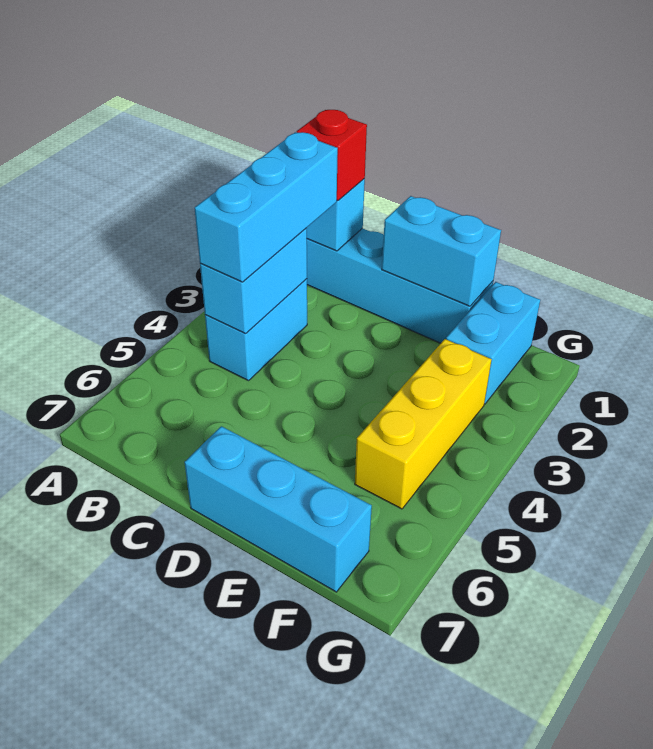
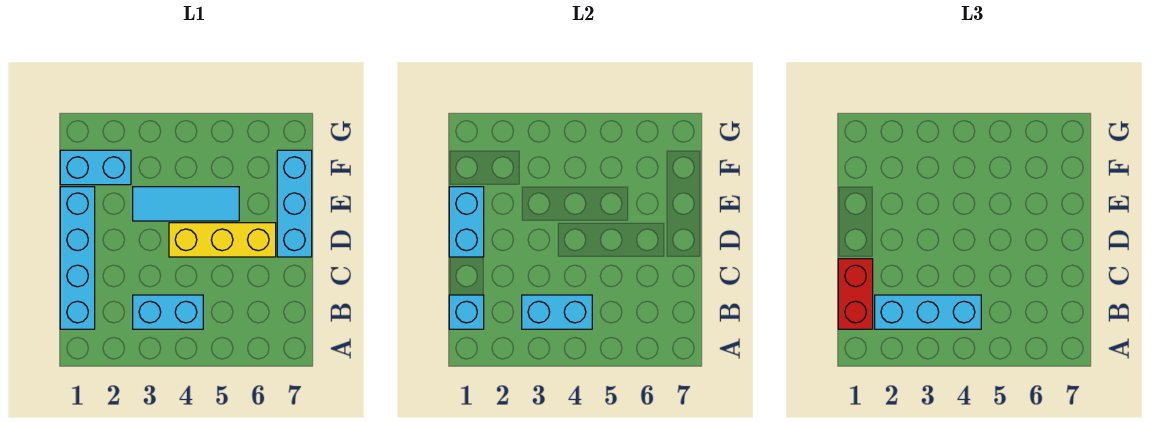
red brick B1 level 3 -> red brick B1:C1 level 3
none -> cyan tile E3:E5 level 1
yellow brick F3:F5 level 1 -> yellow brick D4:D6 level 1

